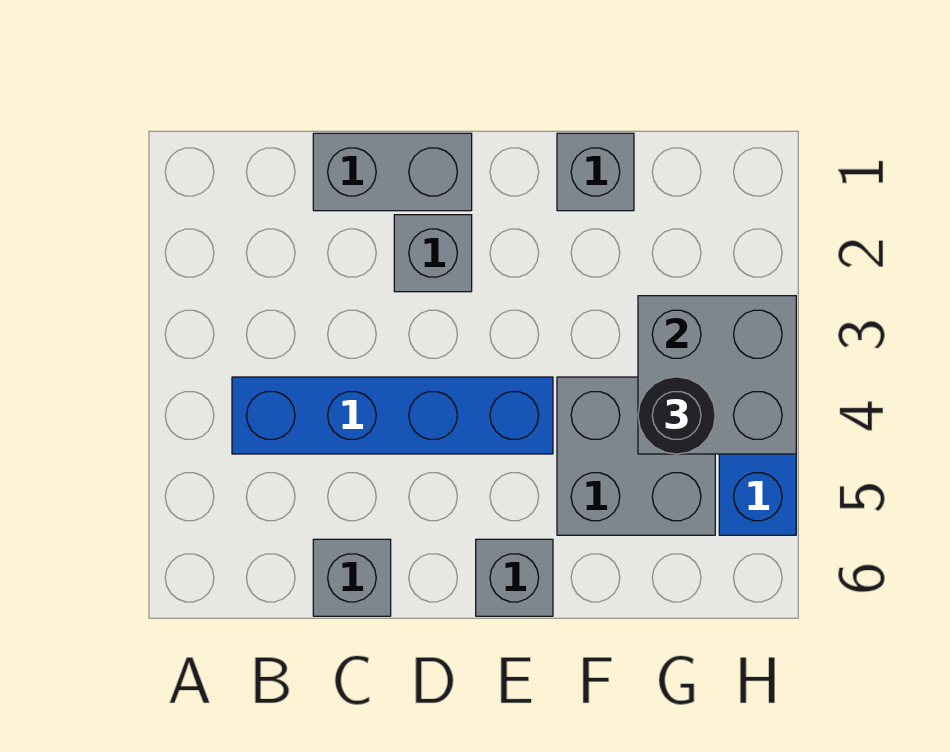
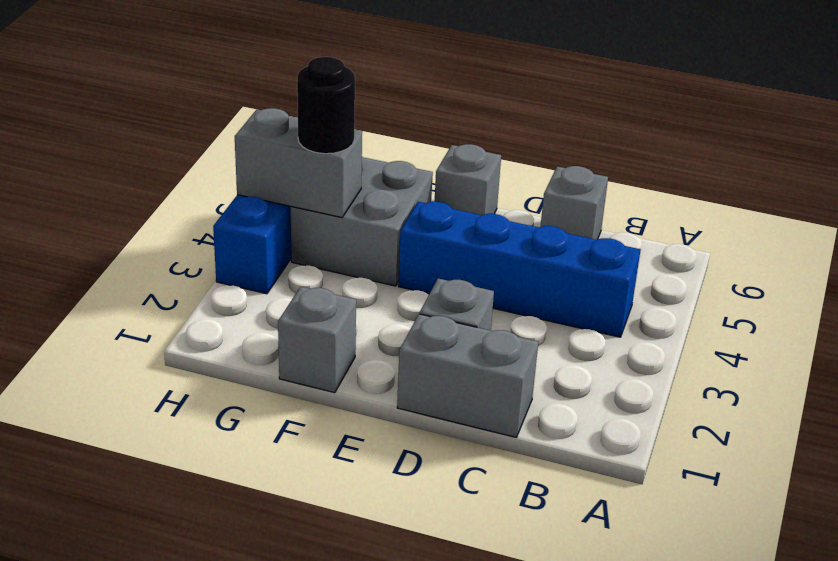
grey brick G3:H4 level 2 -> grey brick G4:H4 level 2

